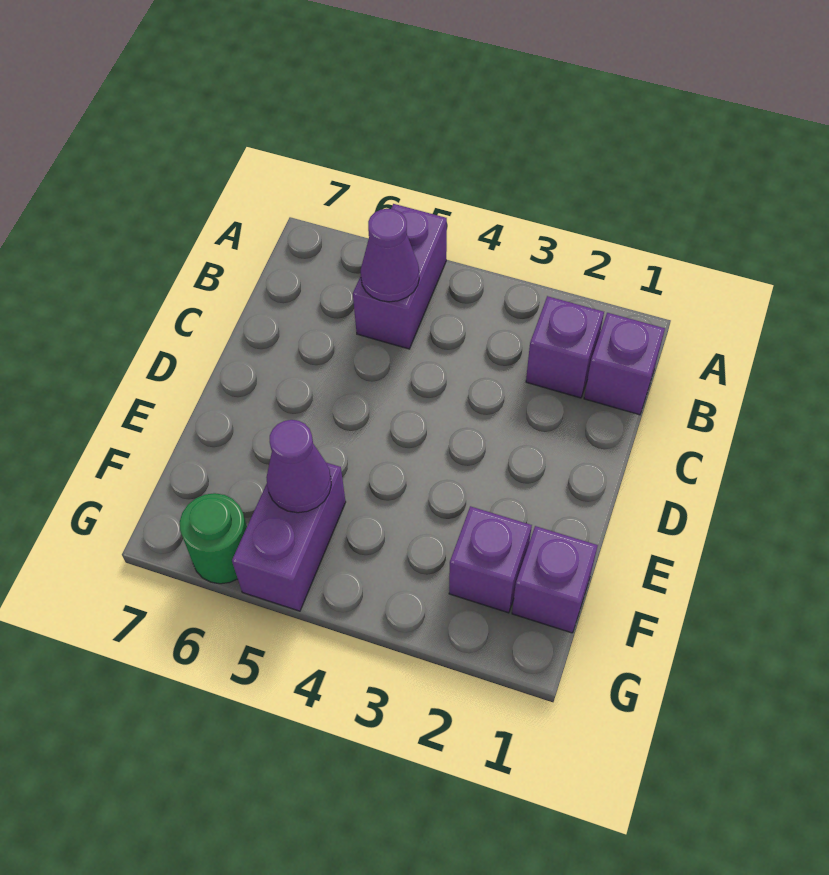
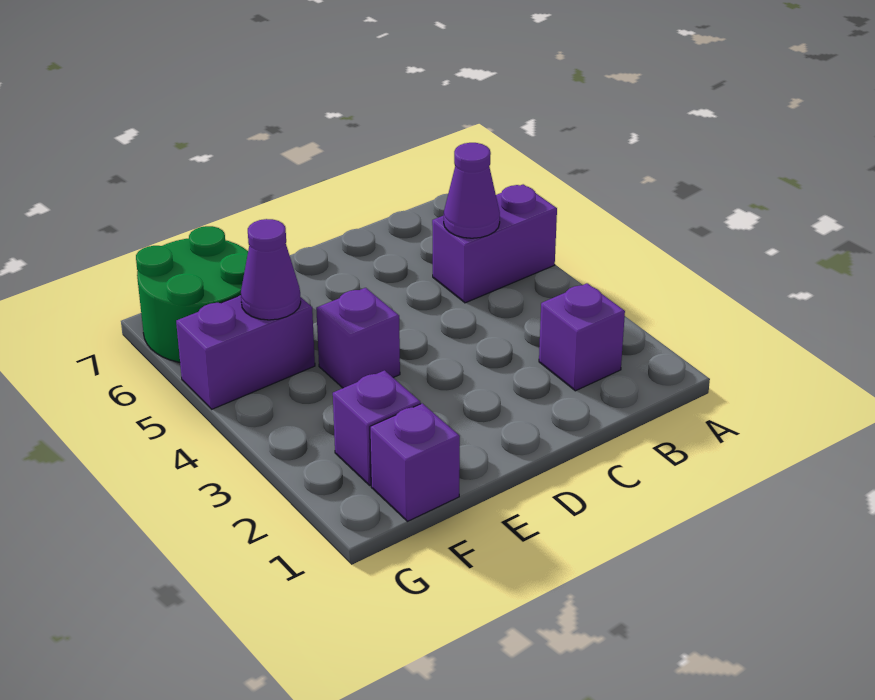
purple brick B1 level 1 -> purple brick E4 level 1
green round brick G6 level 1 -> green round brick F6:G7 level 1

